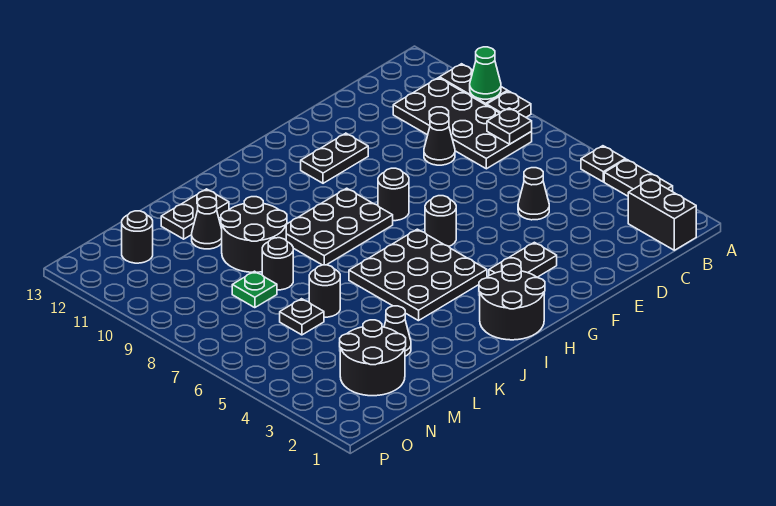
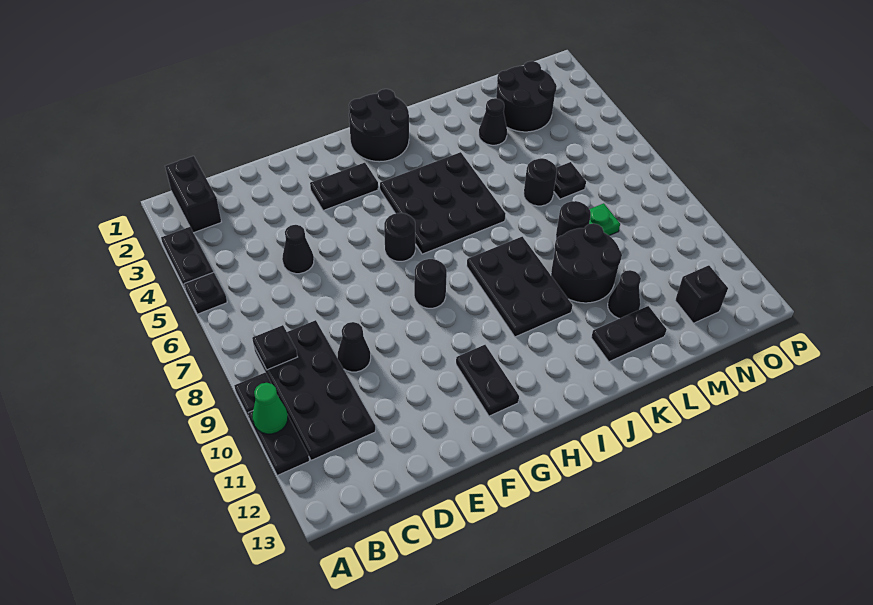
black plate F11:G11 level 1 -> black plate G11:G12 level 1
black plate H8:J9 level 1 -> black plate I8:J10 level 1
black round brick N12 level 1 -> black brick N12 level 1

